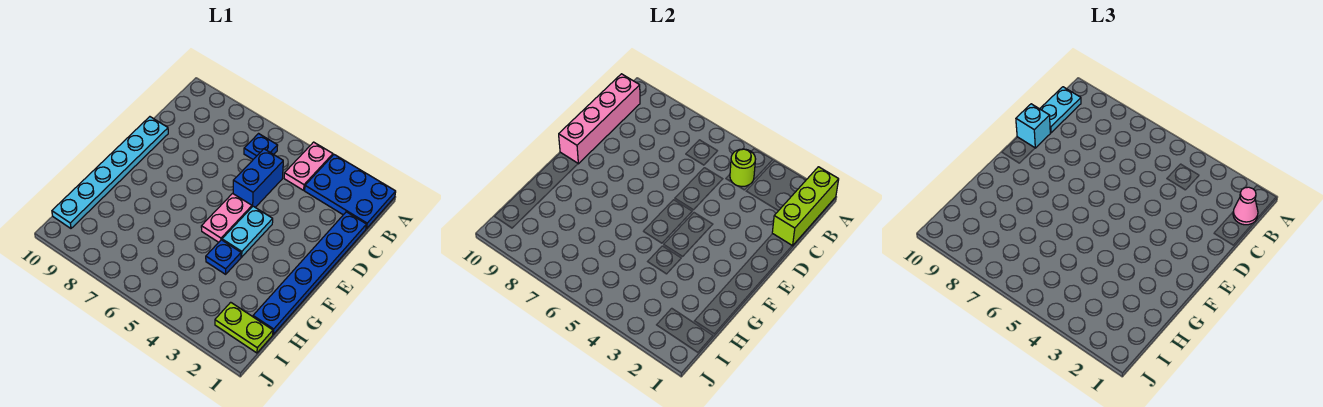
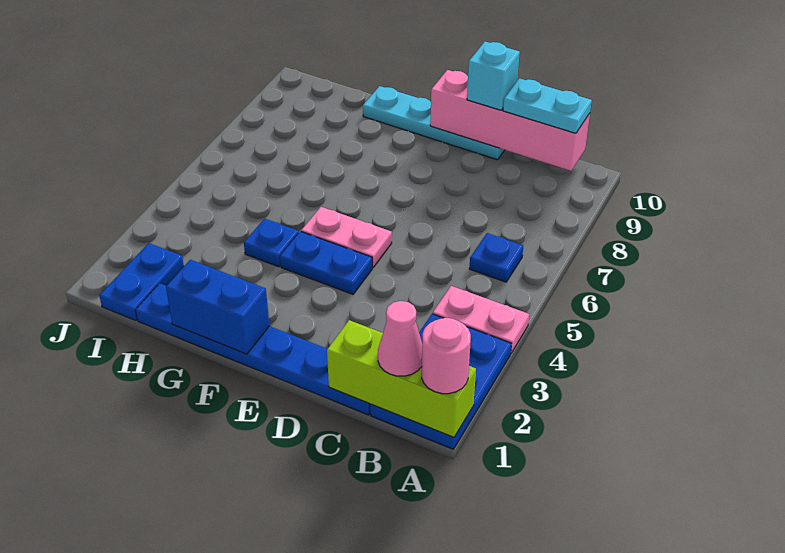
none -> pink round brick A1 level 3
lime round brick B4 level 2 -> none
blue brick C5:D5 level 1 -> blue brick F1:G1 level 2
cyan plate D10:I10 level 1 -> cyan plate D10:G10 level 1
cyan plate E4:F4 level 1 -> blue plate E4:F4 level 1
lime plate I1:I2 level 1 -> blue plate I1:I2 level 1

